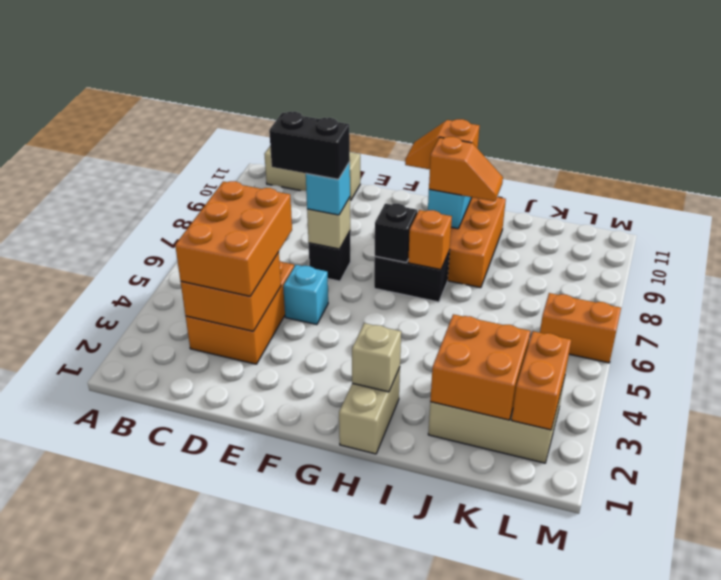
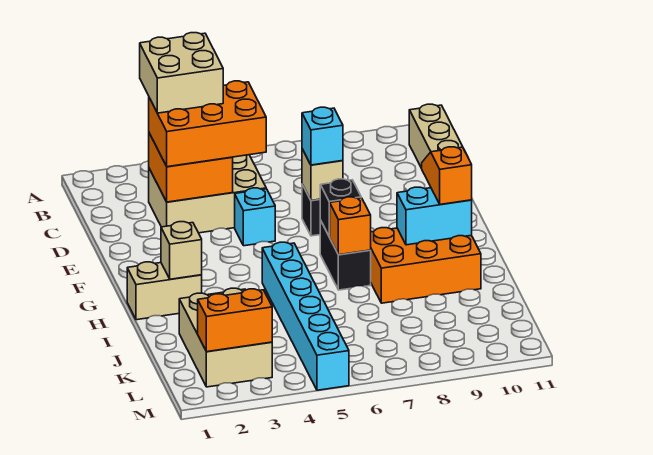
none -> tan brick B3:C4 level 4
orange brick C3:D5 level 1 -> tan brick C3:D5 level 1
black brick D7:E7 level 4 -> none
none -> cyan brick H5:M5 level 1
orange slope H9:I9 level 3 top H -> none
orange brick J2:K3 level 2 -> none
orange brick L6:M6 level 1 -> none

